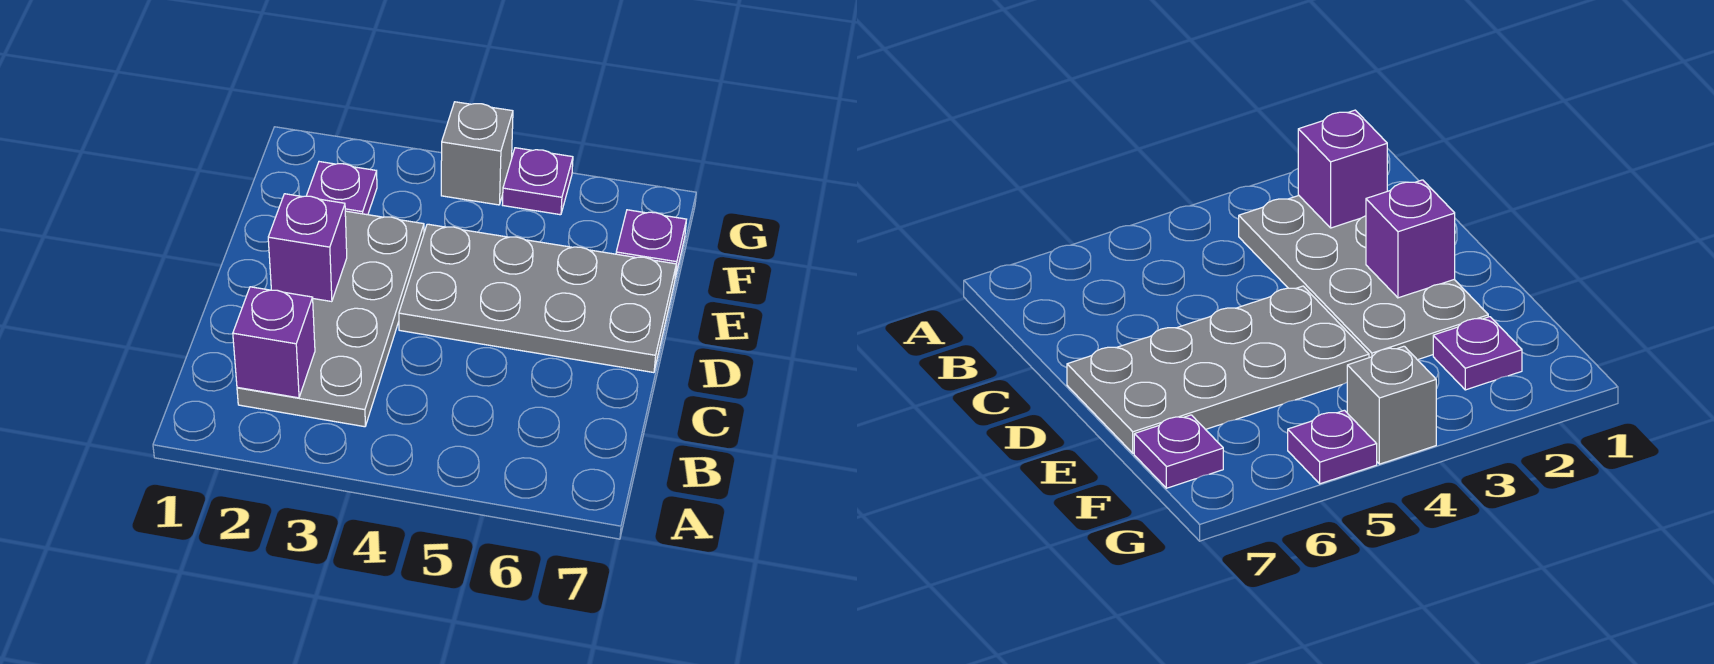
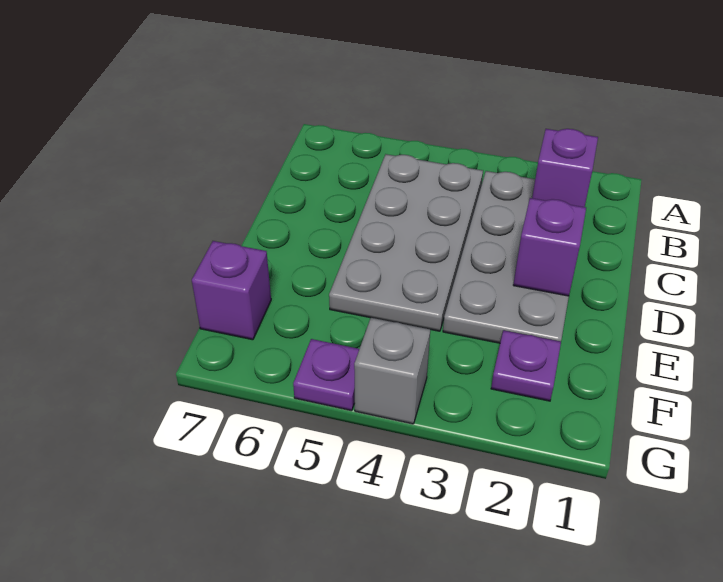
grey plate D4:E7 level 1 -> grey plate B4:E5 level 1
purple plate F7 level 1 -> purple brick F7 level 1

